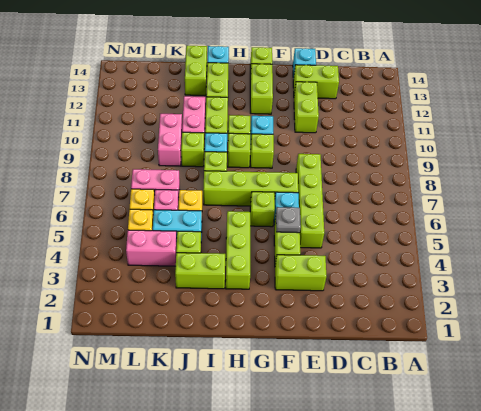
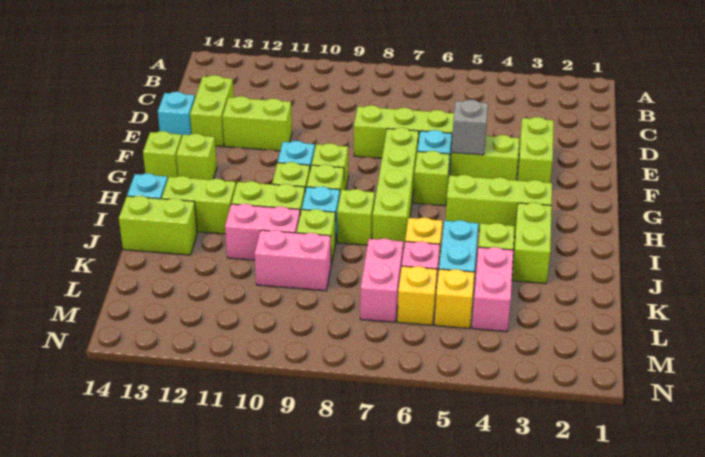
grey plate F5 level 2 -> grey brick F5 level 2
lime brick G12:G13 level 1 -> lime brick G13 level 1

